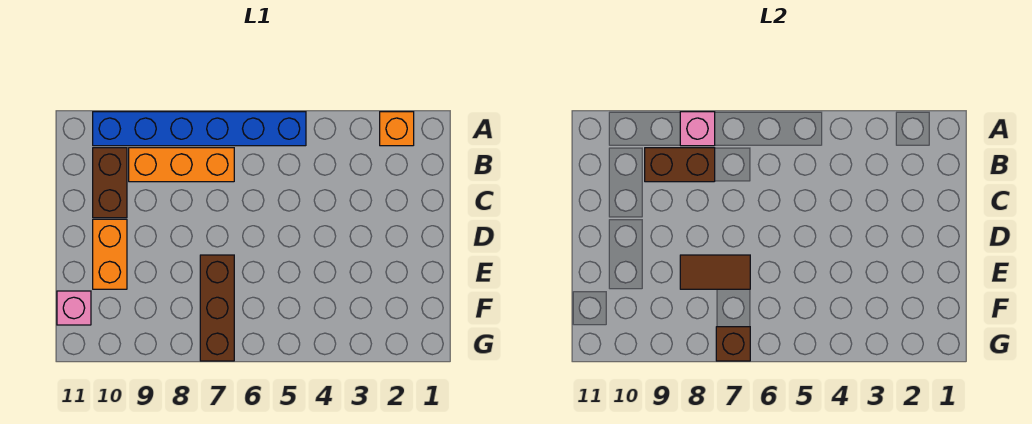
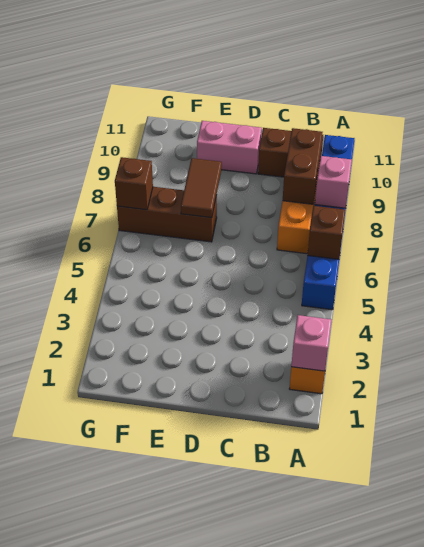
none -> brown brick A6 level 2
orange brick D10:E10 level 1 -> pink brick D10:E10 level 1
pink brick F11 level 1 -> pink brick A2 level 2

